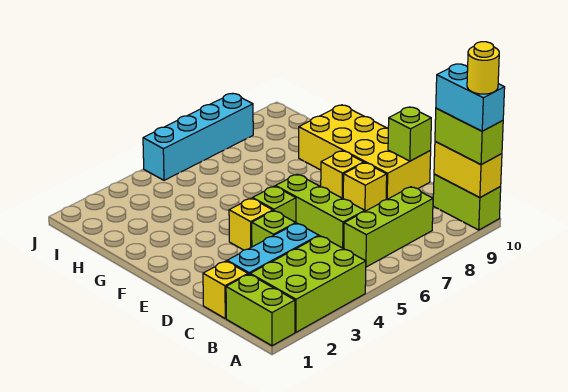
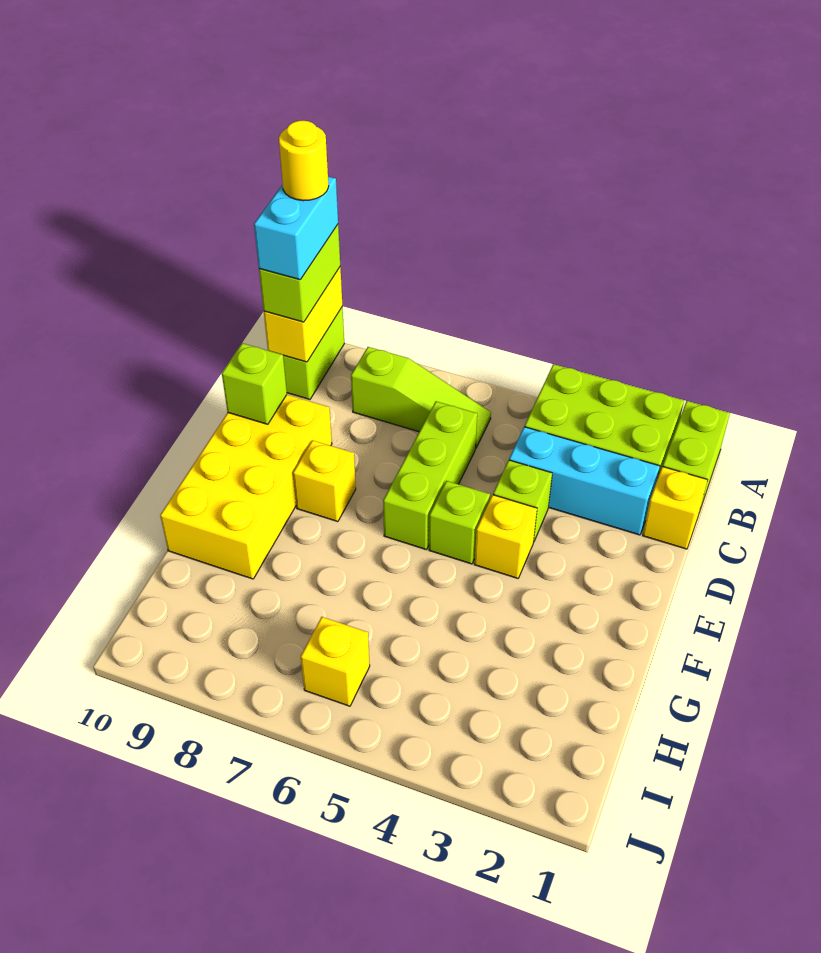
lime brick B6:B8 level 1 -> lime slope B6:B8 level 1 top 8
yellow brick D8 level 1 -> yellow brick I6 level 1
cyan brick J5:J8 level 1 -> none

